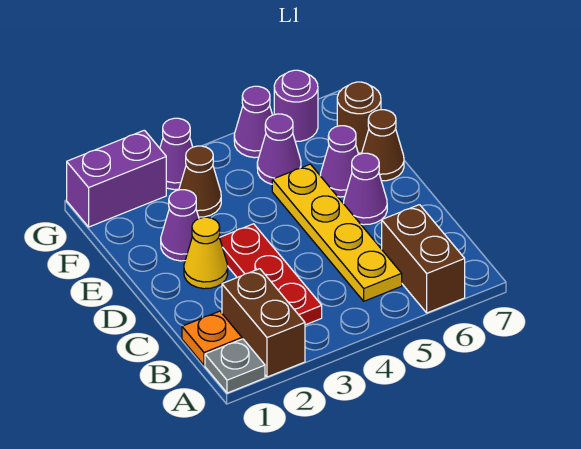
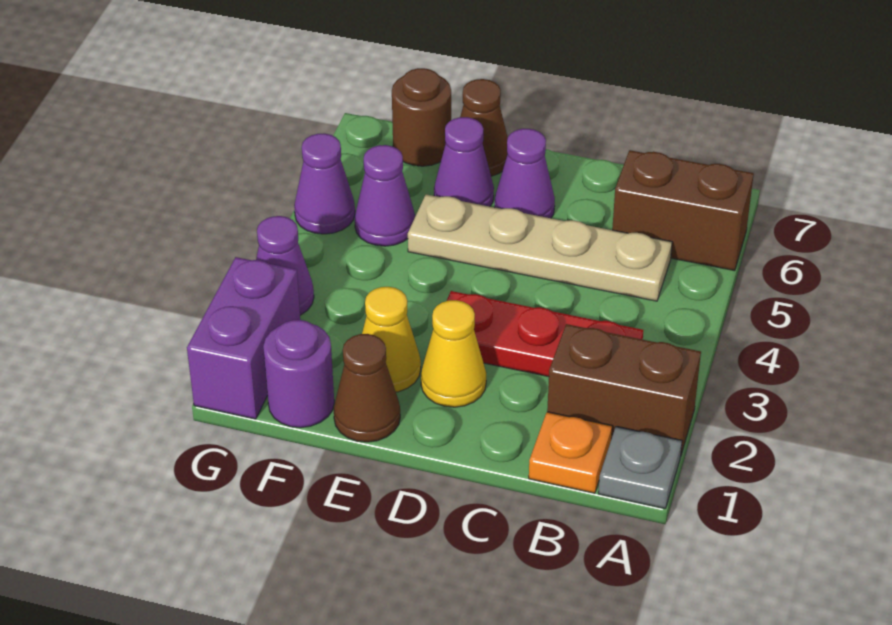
yellow plate B5:E5 level 1 -> tan plate B5:E5 level 1
purple cone E2 level 1 -> yellow cone E2 level 1
brown cone F3 level 1 -> brown cone E1 level 1
purple round brick G6 level 1 -> purple round brick F1 level 1

